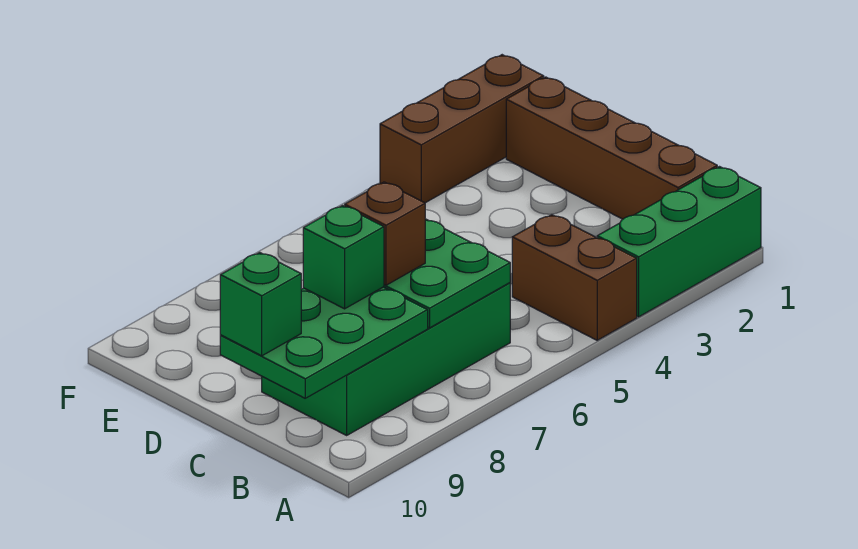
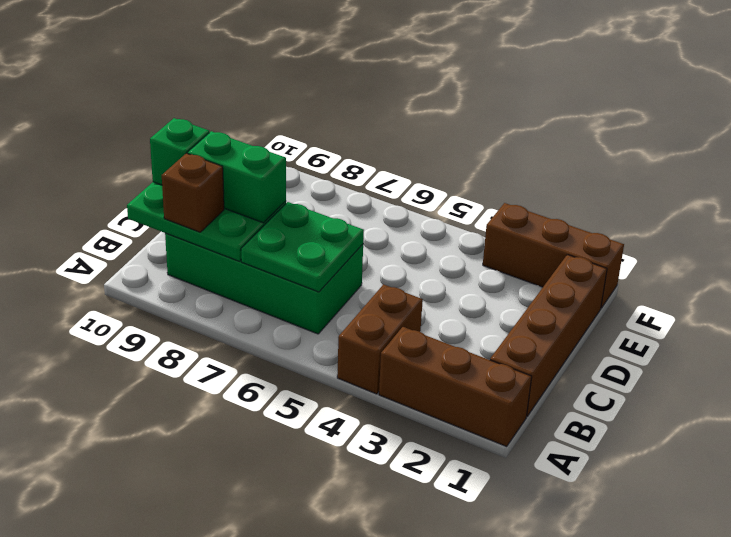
green brick A1:A3 level 1 -> brown brick A1:A3 level 1
brown brick C7 level 3 -> brown brick B9 level 3
green brick C8 level 3 -> green brick C8:C9 level 3

